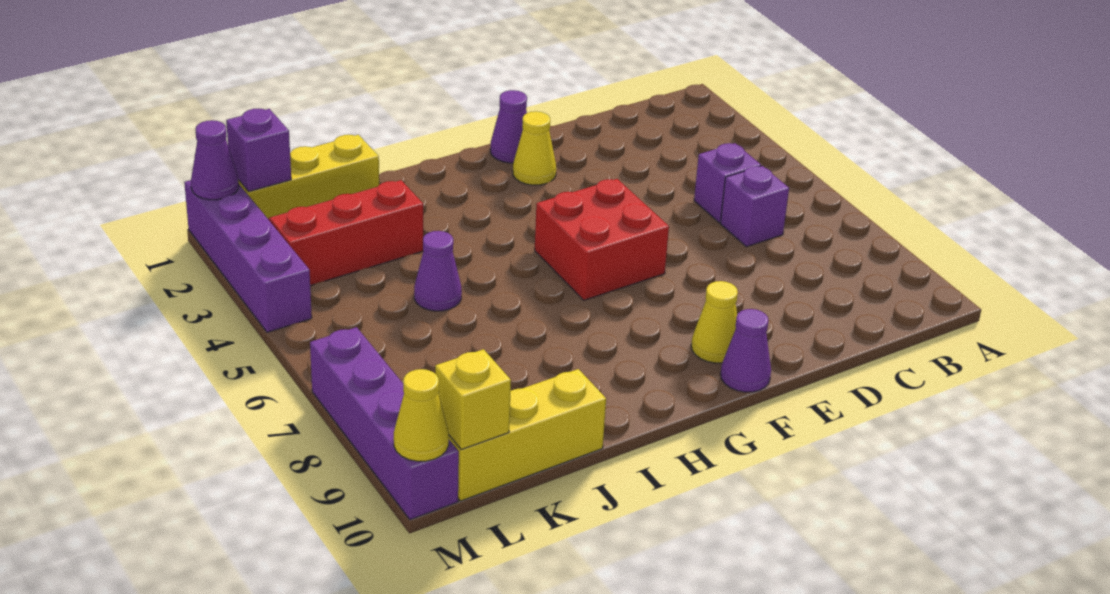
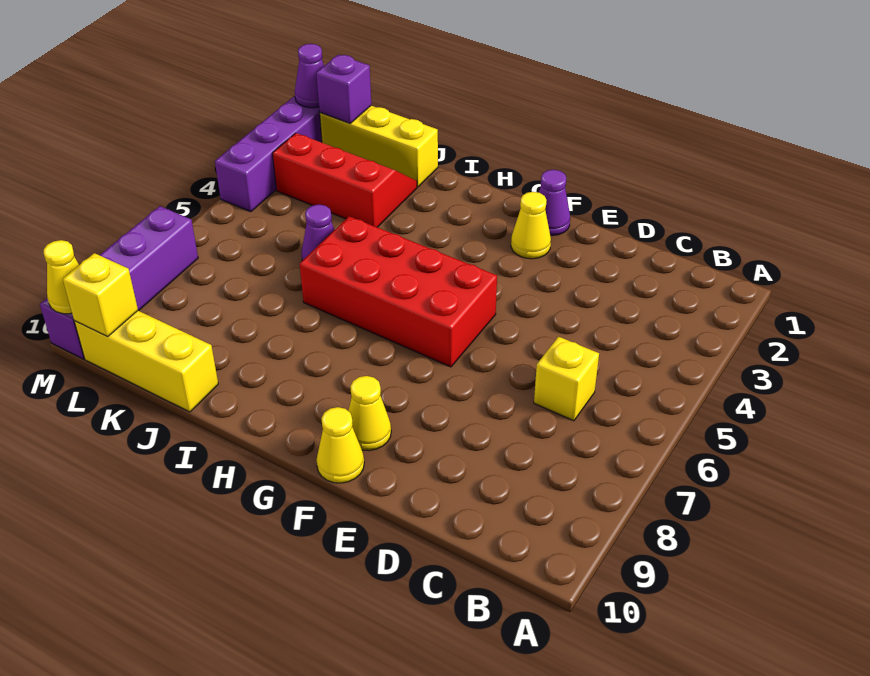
purple brick C5 level 1 -> none
purple brick C6 level 1 -> yellow brick C6 level 1
red brick F5:G6 level 1 -> red brick F5:I6 level 1
purple cone F10 level 1 -> yellow cone F10 level 1

